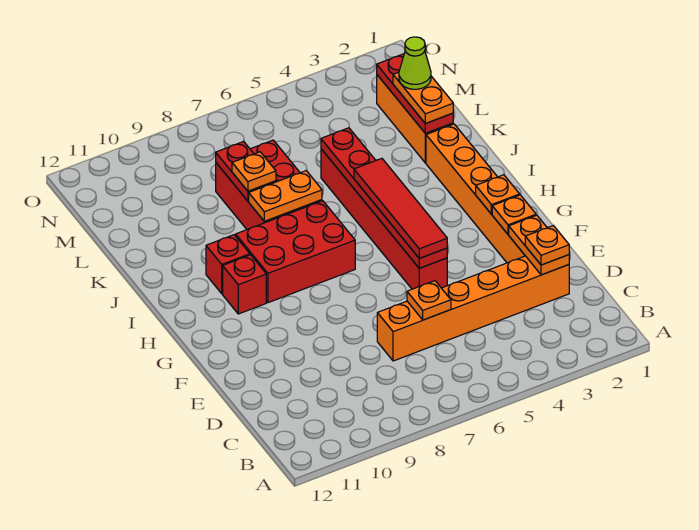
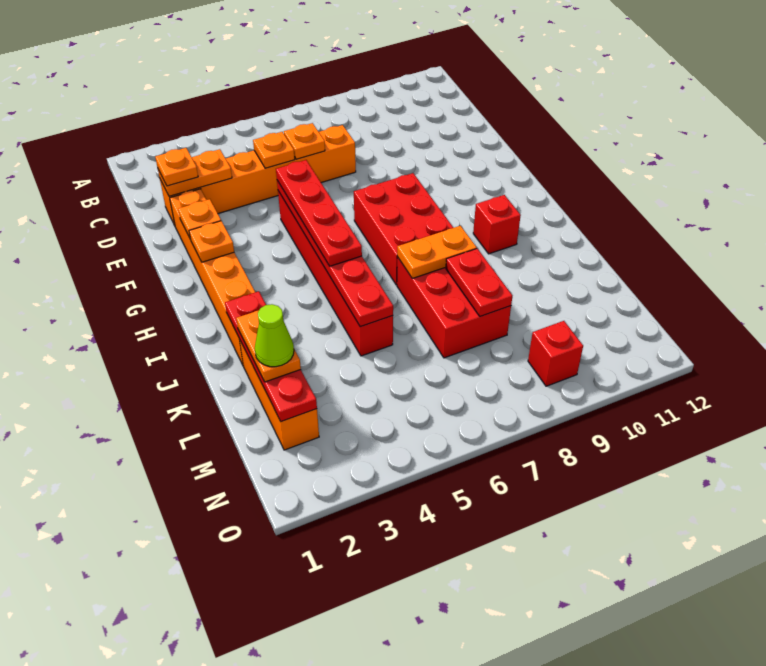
orange plate D2:E2 level 2 -> orange plate D2:D3 level 2
red tile F5:I5 level 3 -> red plate F5:I5 level 3
red brick H7:I9 level 1 -> red brick G7:I8 level 1
red brick H10 level 1 -> red brick N9 level 1
red plate K2:M2 level 2 -> red plate J2:M2 level 2
orange plate K8 level 3 -> orange plate D5 level 2

